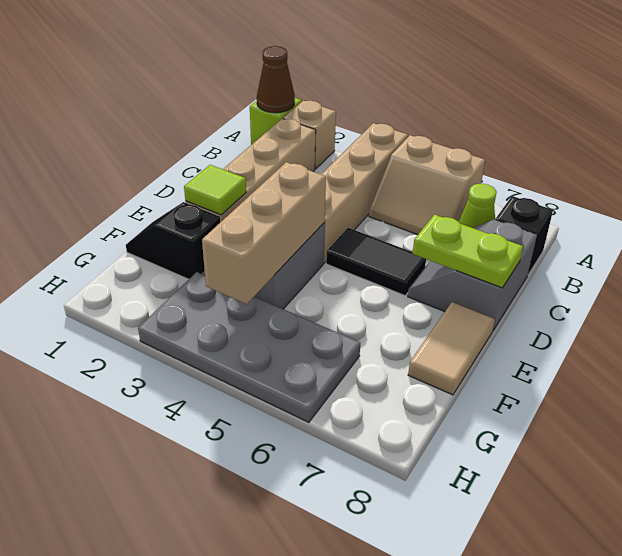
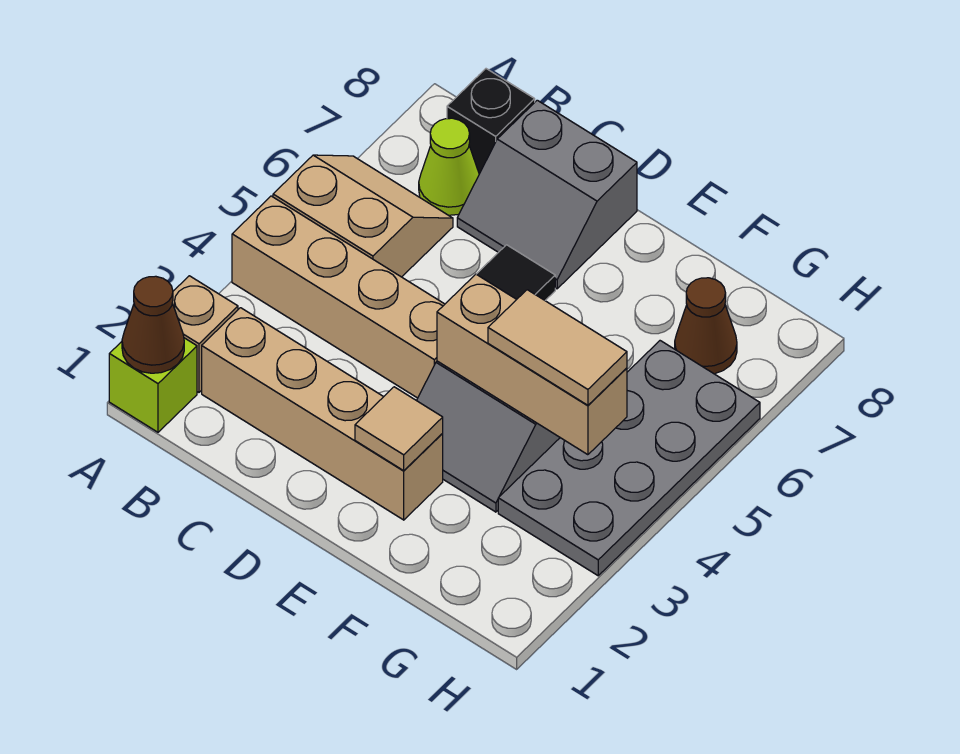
tan slope A5:B6 level 1 top A -> tan slope A5:B6 level 1 top 5
lime plate D7:D8 level 2 -> none
lime tile E2 level 2 -> tan tile E2 level 2
tan tile E8:F8 level 1 -> tan tile F4:G4 level 3
black slope F1:F2 level 1 top 2 -> none
none -> brown cone G7 level 1

